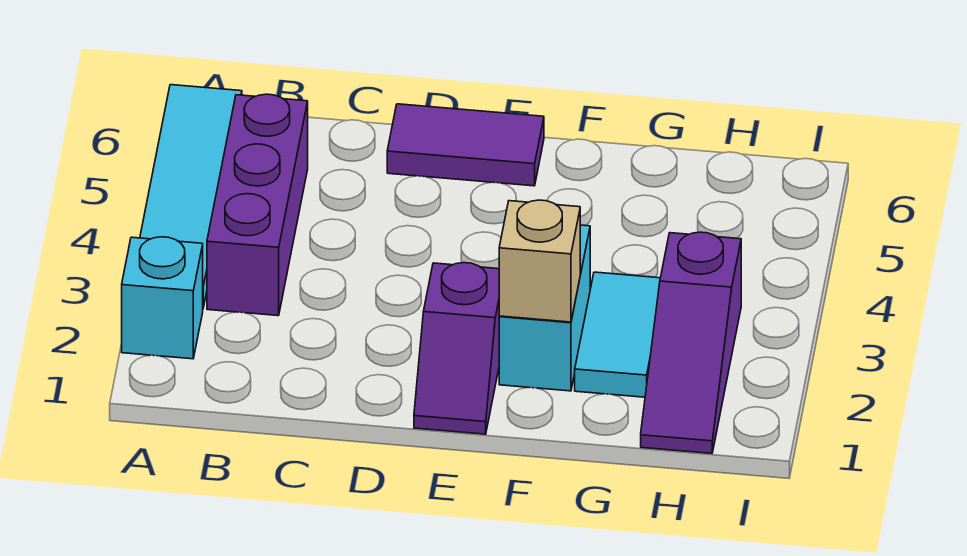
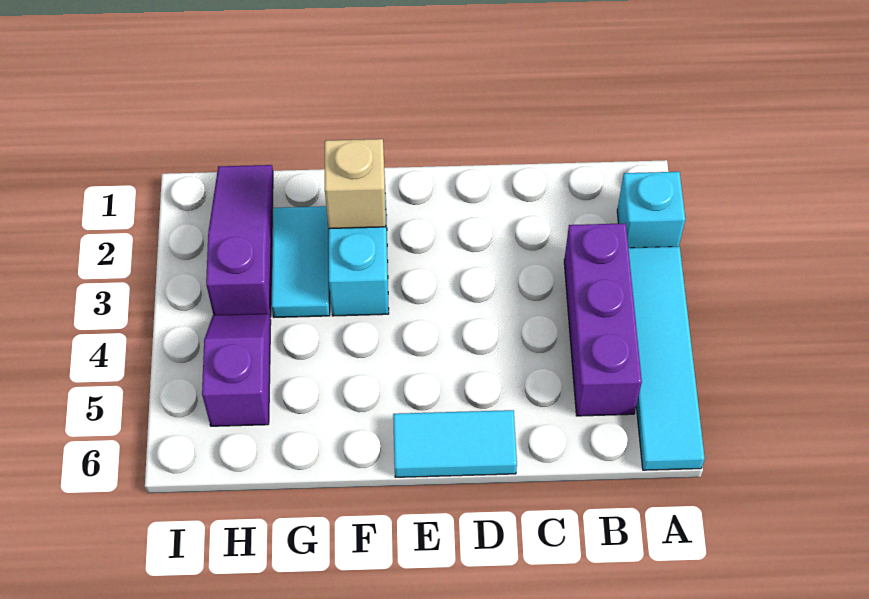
purple tile D6:E6 level 1 -> cyan tile D6:E6 level 1
purple slope E1:E2 level 1 top 2 -> purple slope H4:H5 level 1 top 5

